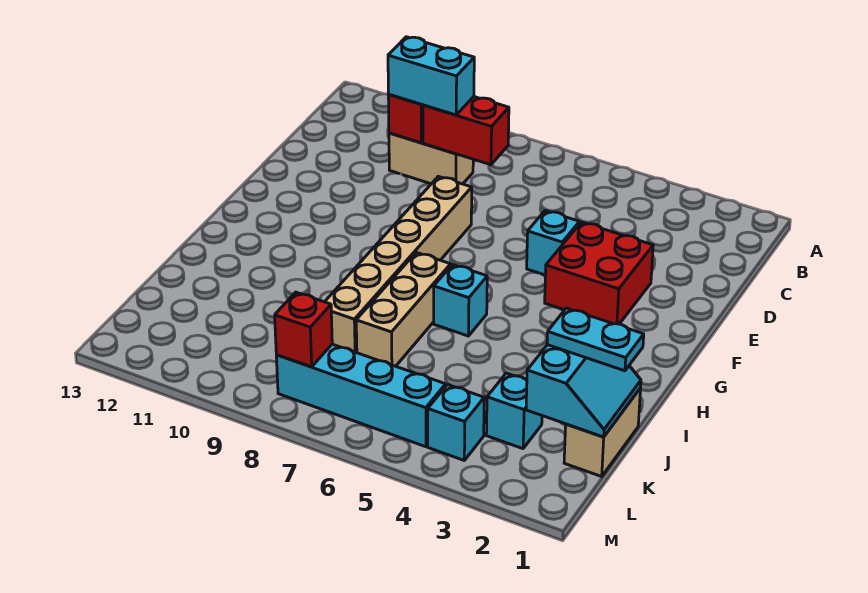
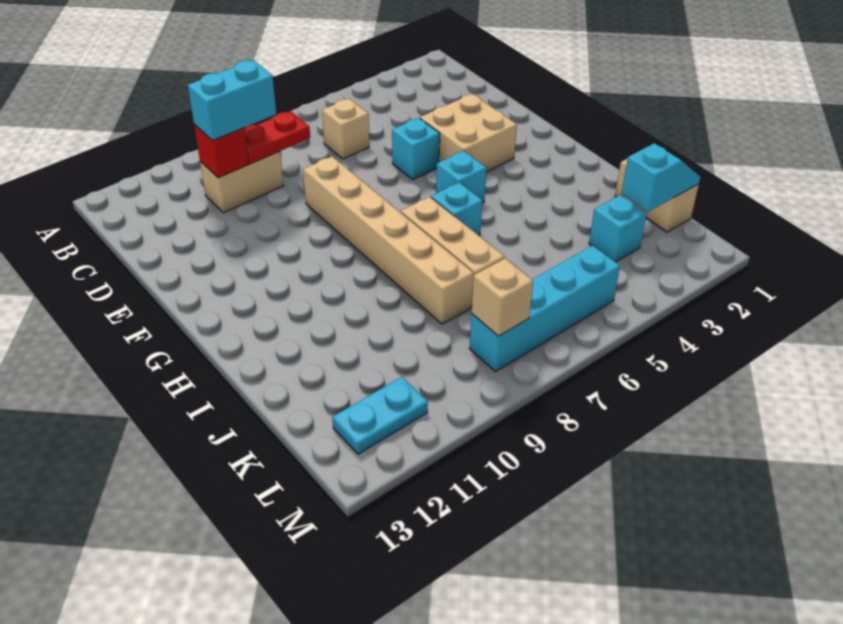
none -> tan brick C6 level 1
red brick C8:C9 level 2 -> red plate C8:C9 level 2
red brick E3:F4 level 1 -> tan brick E3:F4 level 1
cyan slope J1:K2 level 2 top 2 -> cyan slope K1:K2 level 2 top 2
cyan plate J1:J2 level 3 -> cyan plate L11:L12 level 1
cyan brick L4 level 1 -> cyan brick G5 level 1
red brick L8 level 2 -> tan brick L8 level 2

